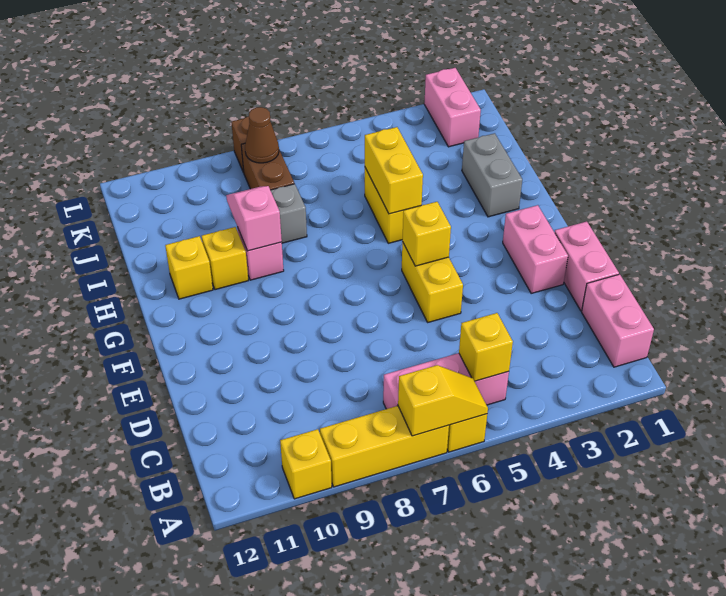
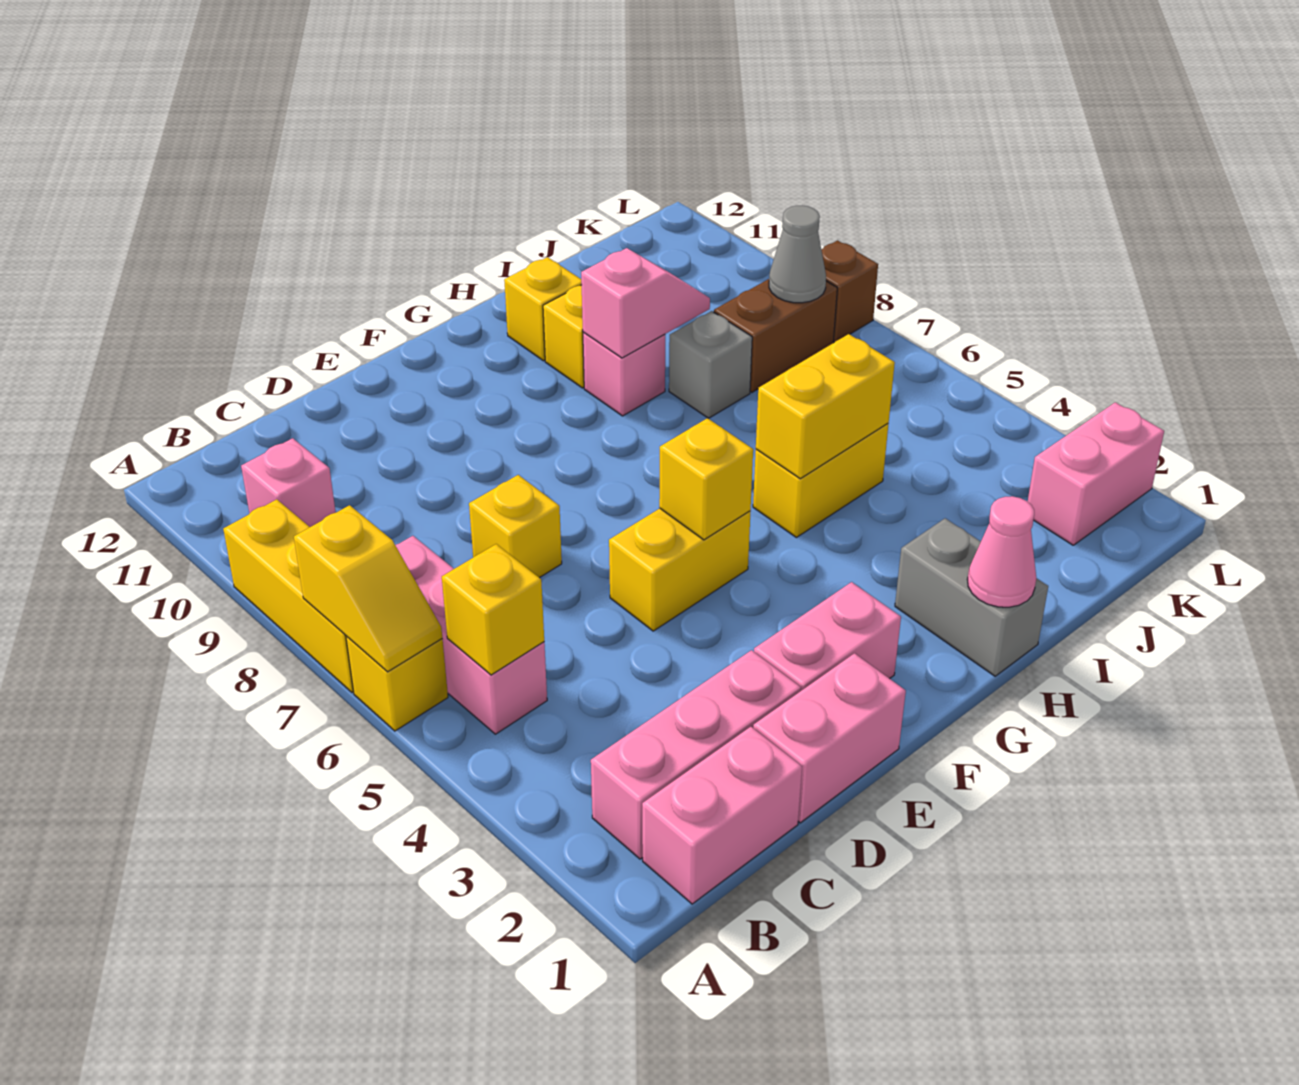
yellow brick A10 level 1 -> yellow brick D7 level 1
none -> pink brick B2:D2 level 1
none -> pink brick B10 level 1
none -> pink cone H1 level 2
grey brick H2:I2 level 1 -> grey brick H1:H2 level 1
brown cone K8 level 2 -> grey cone K8 level 2

